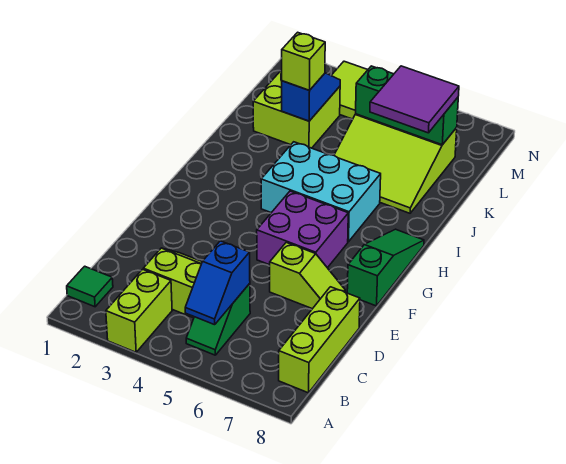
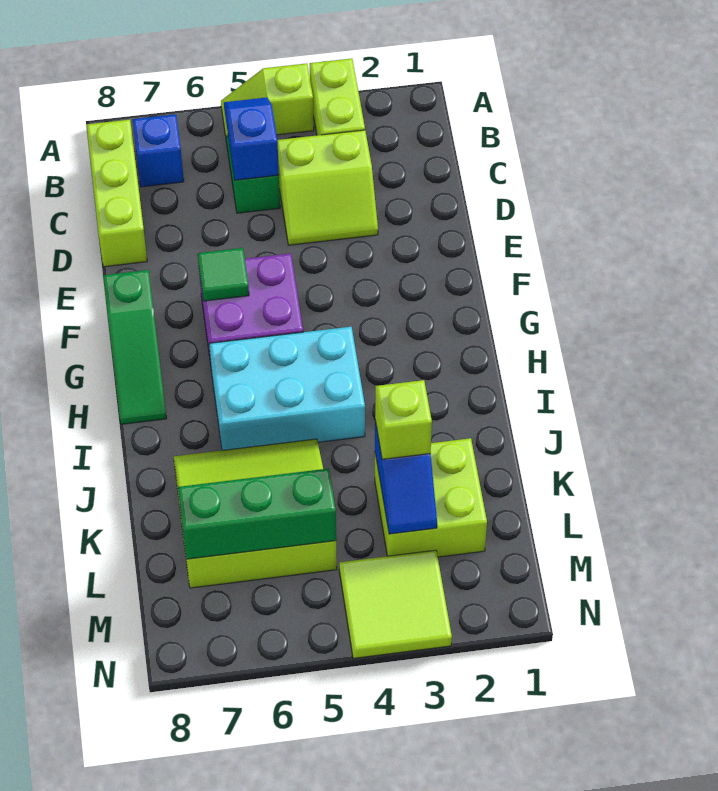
green tile B1 level 1 -> green tile F6 level 2
none -> blue brick B7 level 1
lime slope E6:E7 level 1 top 6 -> lime slope A4:A5 level 1 top 4
purple tile K6:L7 level 3 -> none

